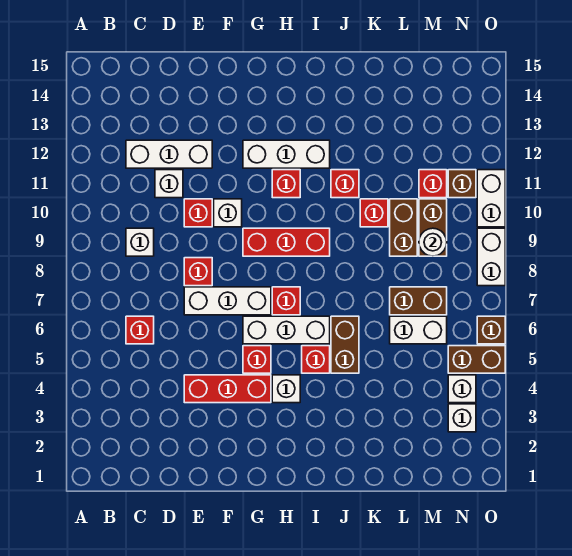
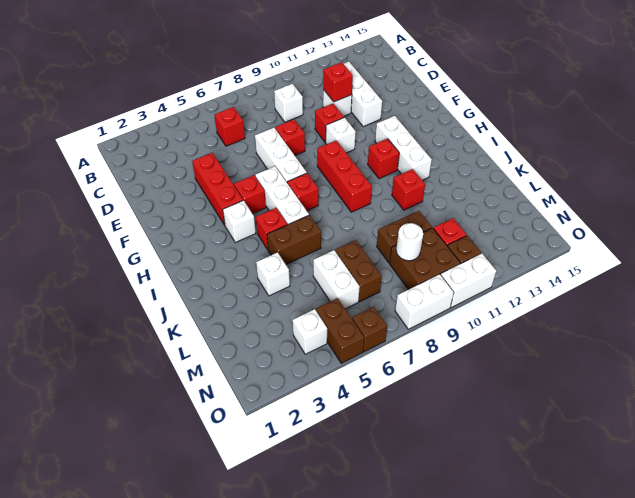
red brick K10 level 1 -> red brick D11 level 2
brown brick M9:M10 level 1 -> brown brick M9:N10 level 1
white brick N3 level 1 -> white brick K4 level 1

